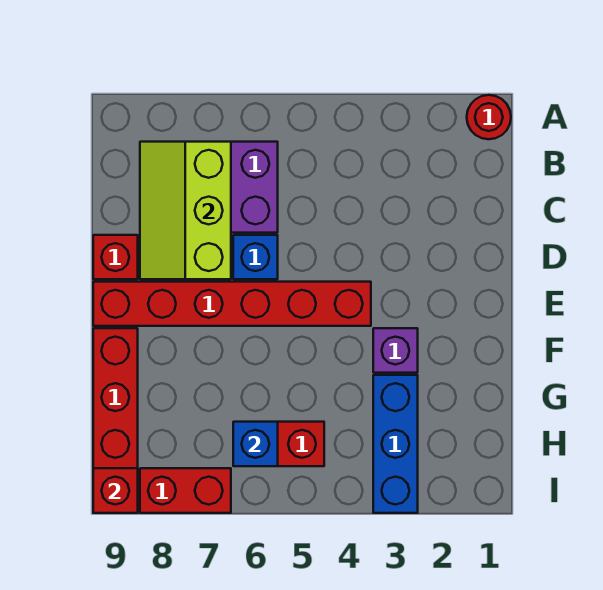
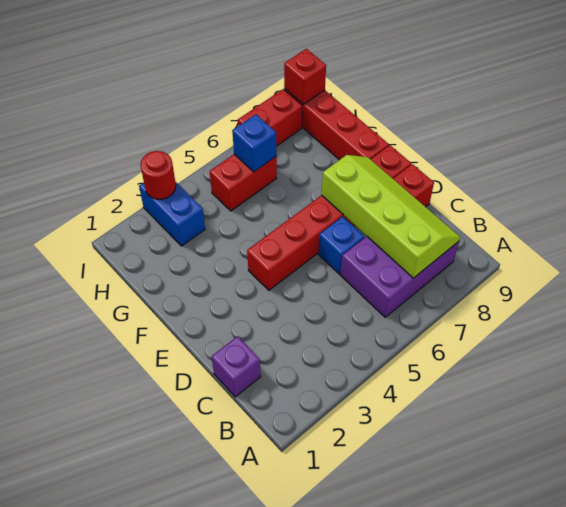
red round brick A1 level 1 -> red round brick I3 level 2
lime slope B7:D8 level 2 top 7 -> lime slope B7:E8 level 2 top 7
purple brick F3 level 1 -> purple brick C1 level 1
blue brick G3:I3 level 1 -> blue brick H3:I3 level 1

